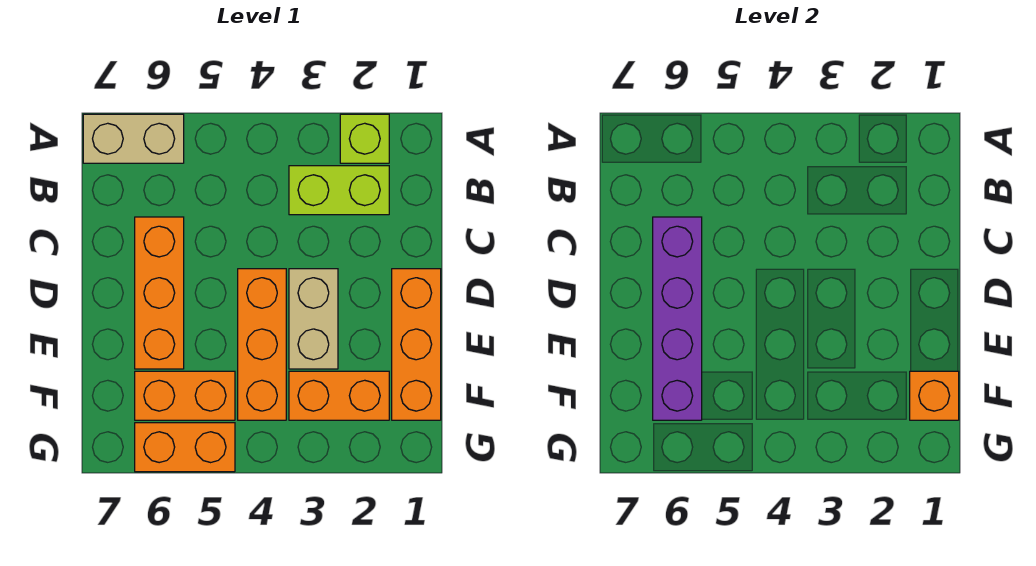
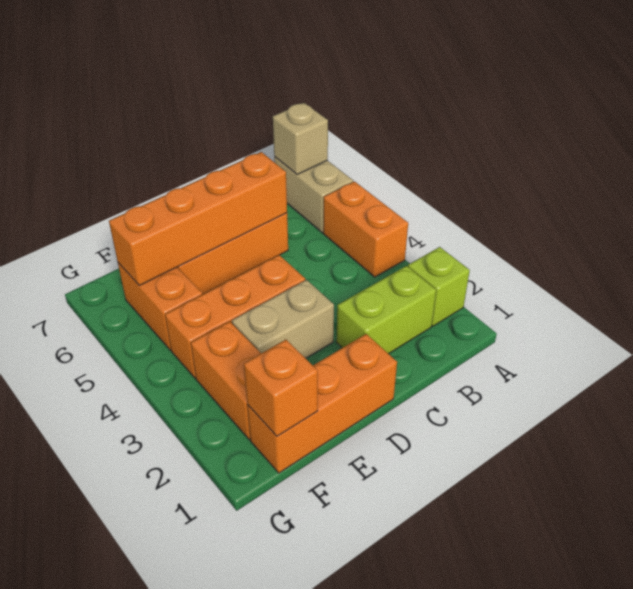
none -> tan brick A7 level 2
lime brick B2:B3 level 1 -> lime brick B2:C2 level 1
purple brick C6:F6 level 2 -> orange brick C6:F6 level 2
orange brick G5:G6 level 1 -> orange brick A4:A5 level 1

